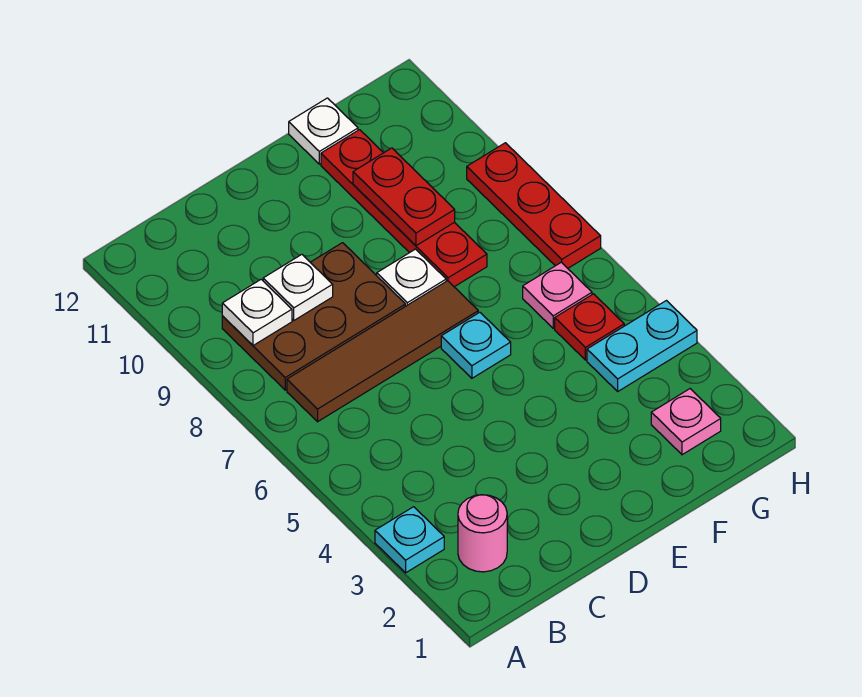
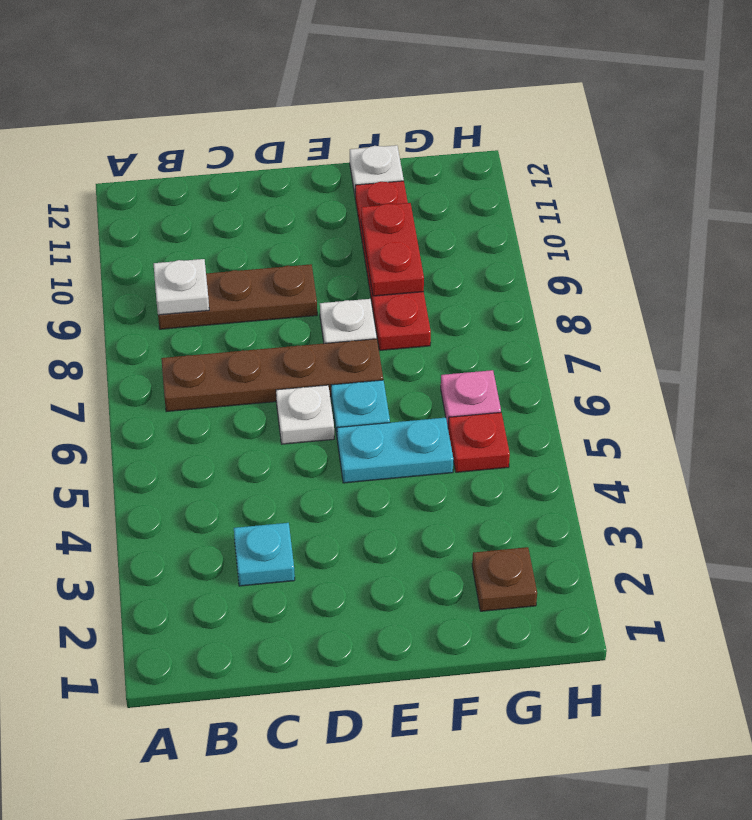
cyan plate A3 level 1 -> cyan plate C3 level 1
pink round brick B2 level 1 -> none
brown tile B7:E7 level 1 -> brown plate B7:E7 level 1
brown plate B8:D9 level 1 -> brown plate B9:D9 level 1
white plate C9 level 2 -> white plate D6 level 1
pink plate G2 level 1 -> brown plate G2 level 1
cyan plate G4:H4 level 1 -> cyan plate E5:F5 level 1
red plate H7:H9 level 1 -> none

